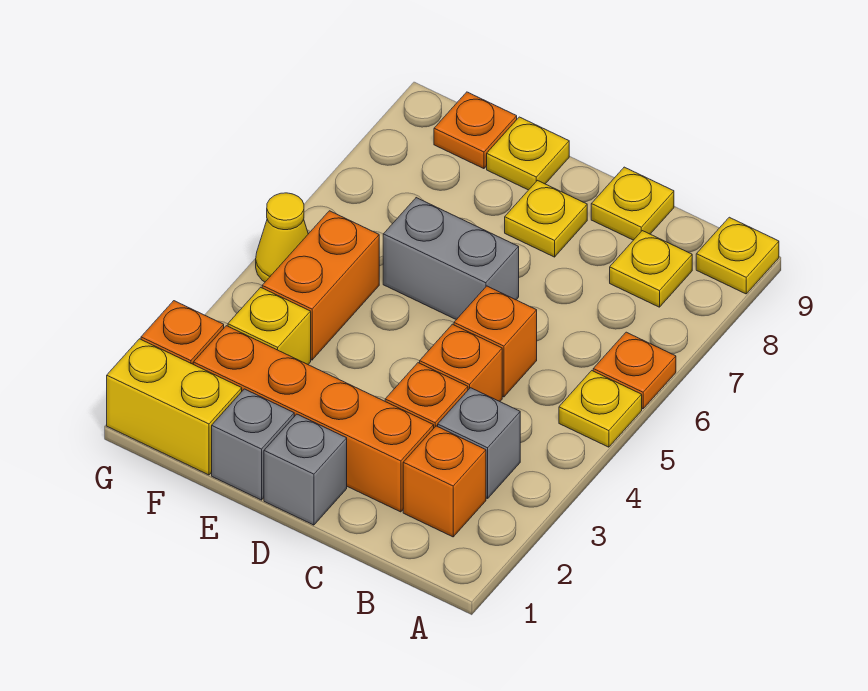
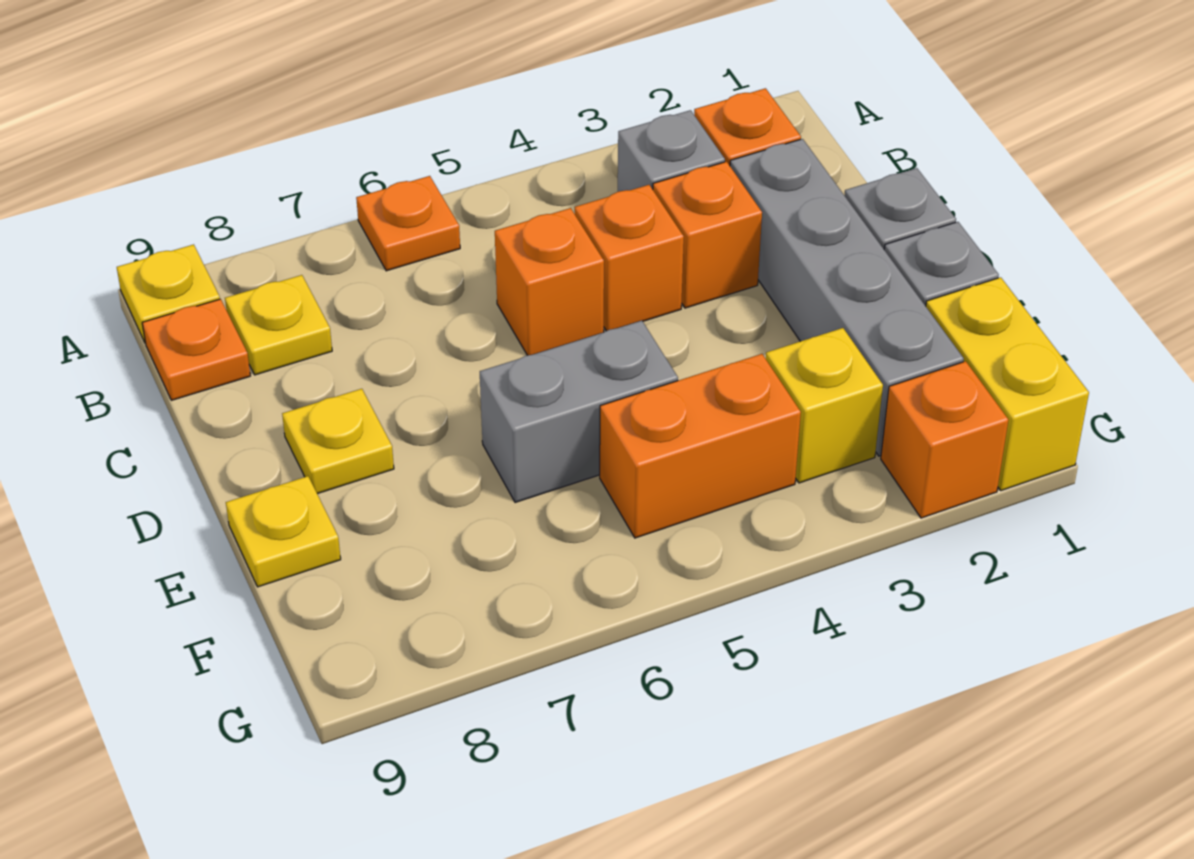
yellow plate A5 level 1 -> none
orange brick C2:F2 level 1 -> grey brick C2:F2 level 1
yellow plate C9 level 1 -> none
grey brick D6:E6 level 1 -> grey brick E5:E6 level 1
orange plate F9 level 1 -> orange plate B9 level 1
yellow cone G5 level 1 -> none

